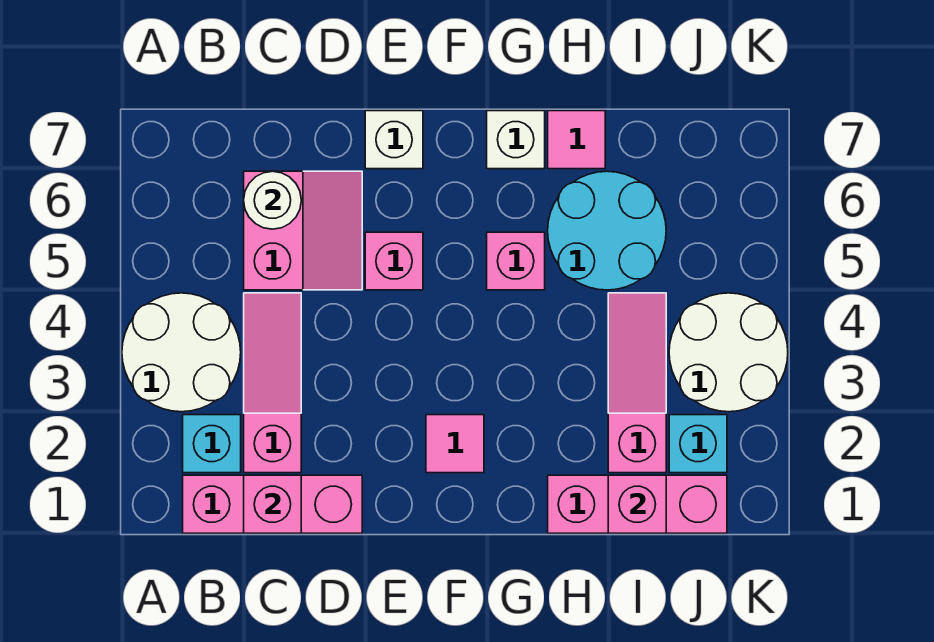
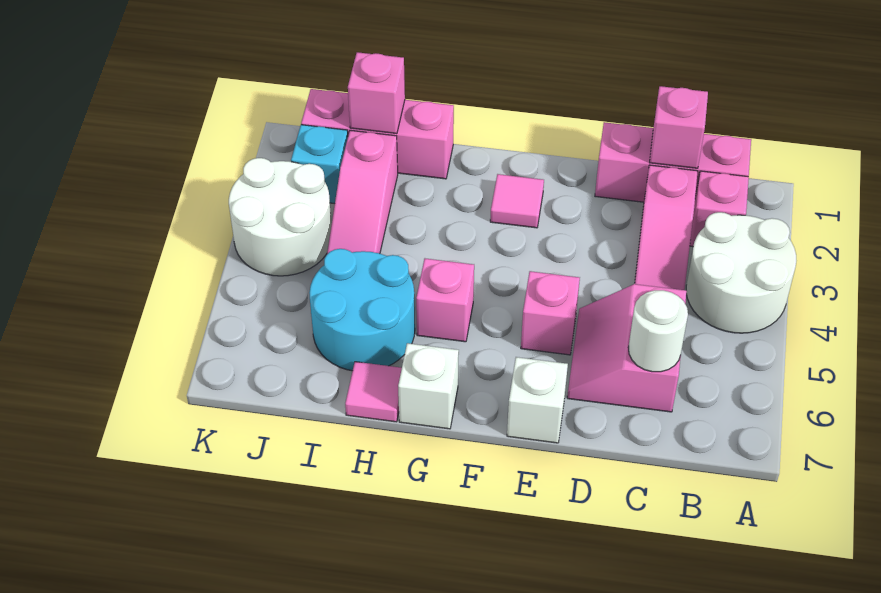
cyan brick B2 level 1 -> pink brick B2 level 1

